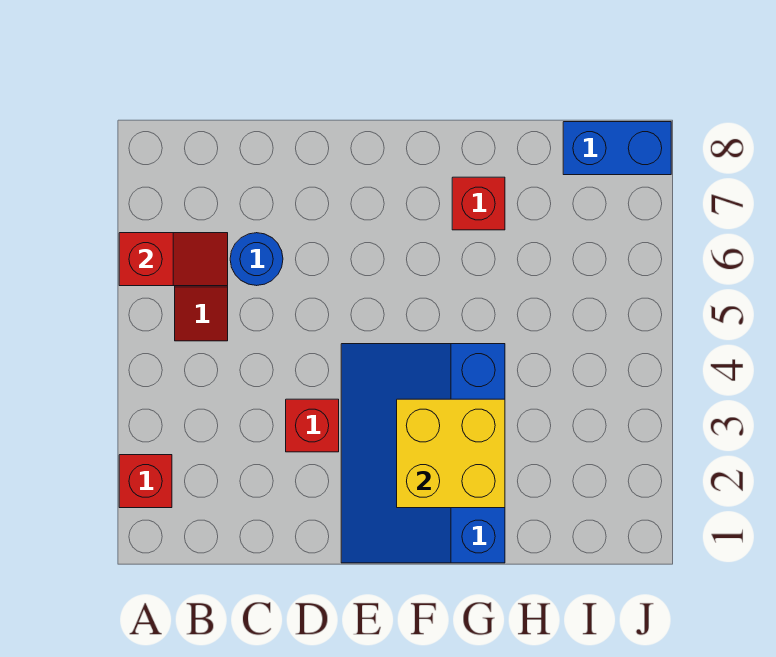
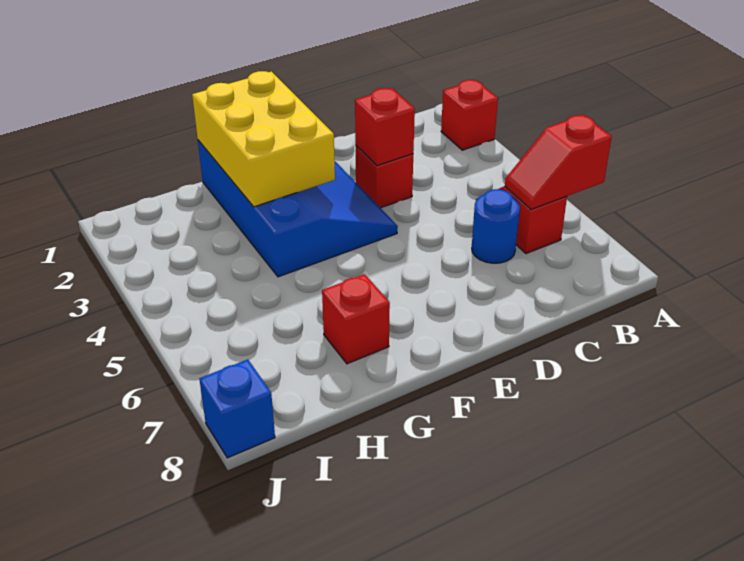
none -> red brick D3 level 2
yellow brick F2:G3 level 2 -> yellow brick F1:G3 level 2
blue brick I8:J8 level 1 -> blue brick J8 level 1

